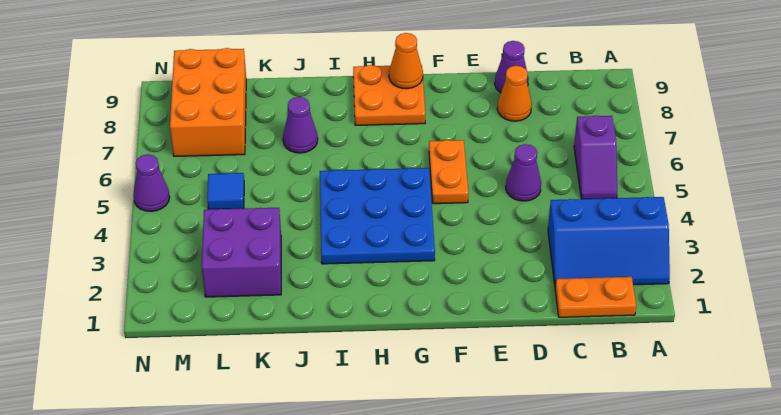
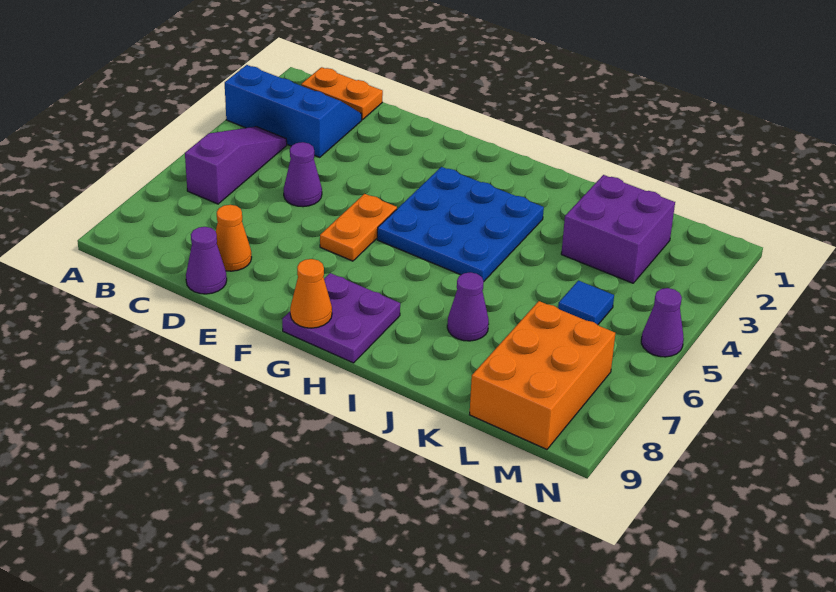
purple slope B5:B6 level 1 top 6 -> purple slope B4:B6 level 1 top 6
orange plate G8:H9 level 1 -> purple plate G8:H9 level 1

